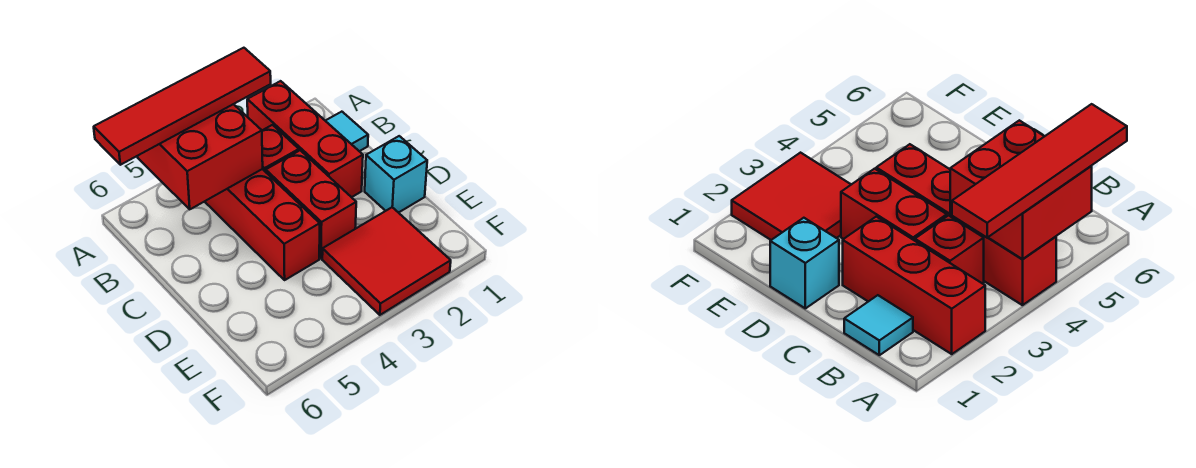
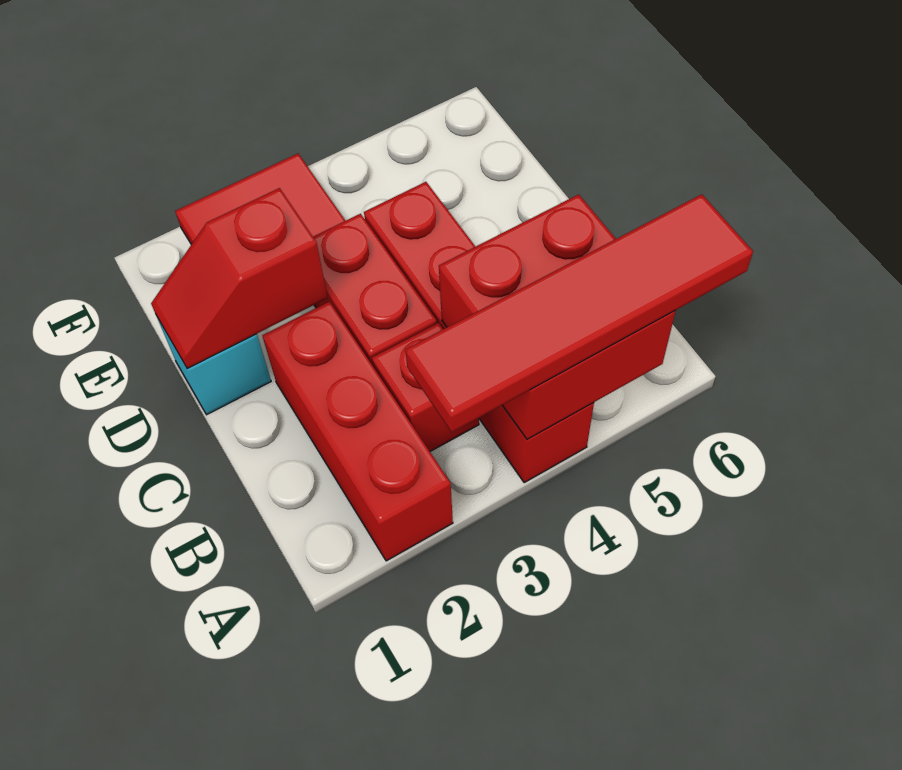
cyan tile B1 level 1 -> none
none -> red slope D1:D2 level 2 top 2

